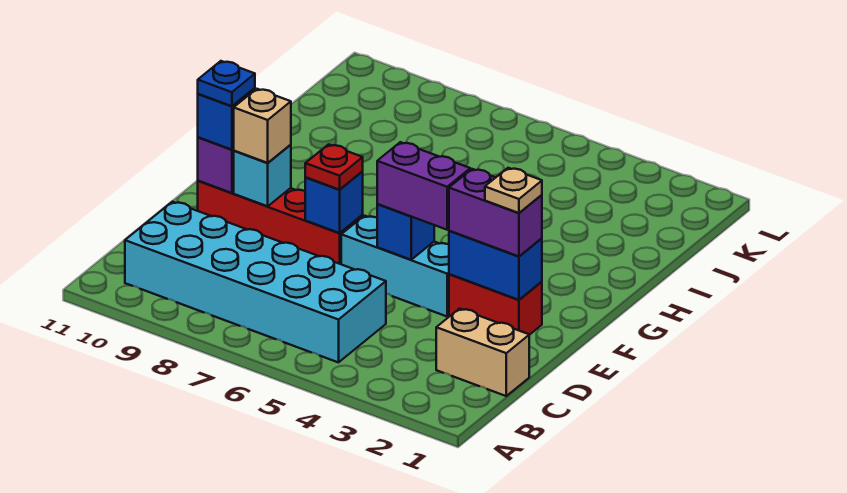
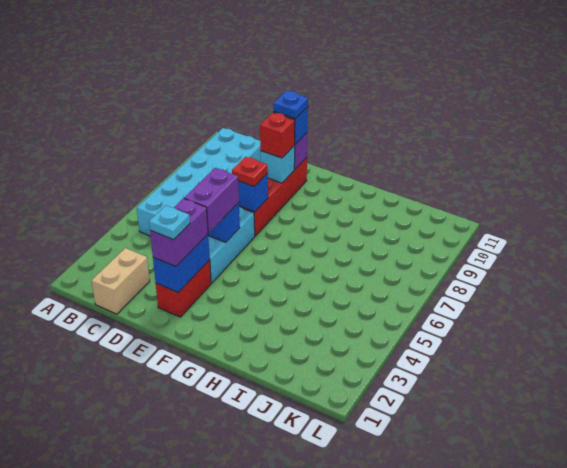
tan plate E2 level 4 -> cyan plate E2 level 4
tan brick E9 level 3 -> red brick E9 level 3

